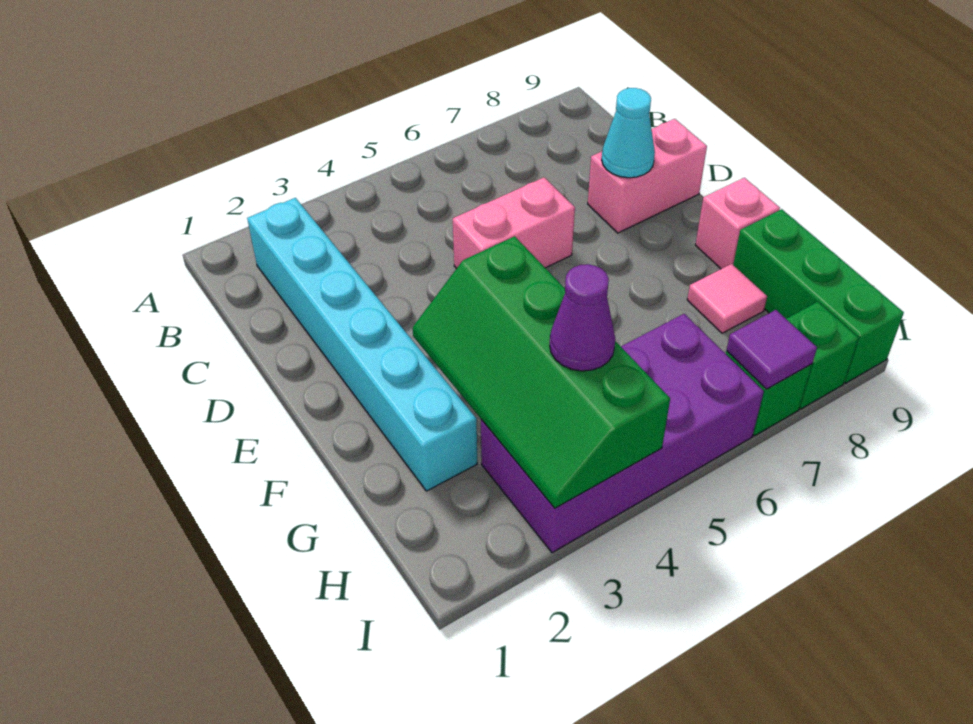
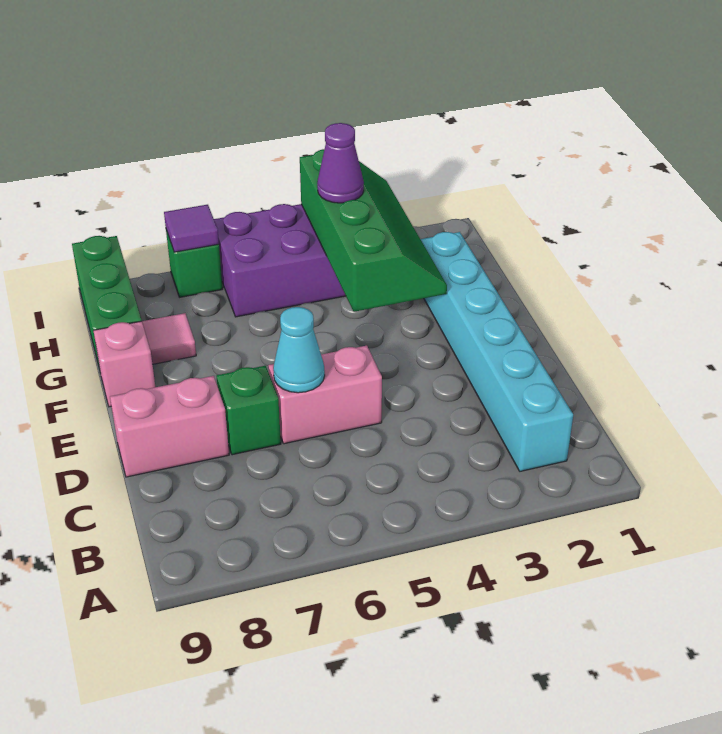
cyan cone D8 level 2 -> cyan cone D6 level 2
green brick I8 level 1 -> green brick D7 level 1

